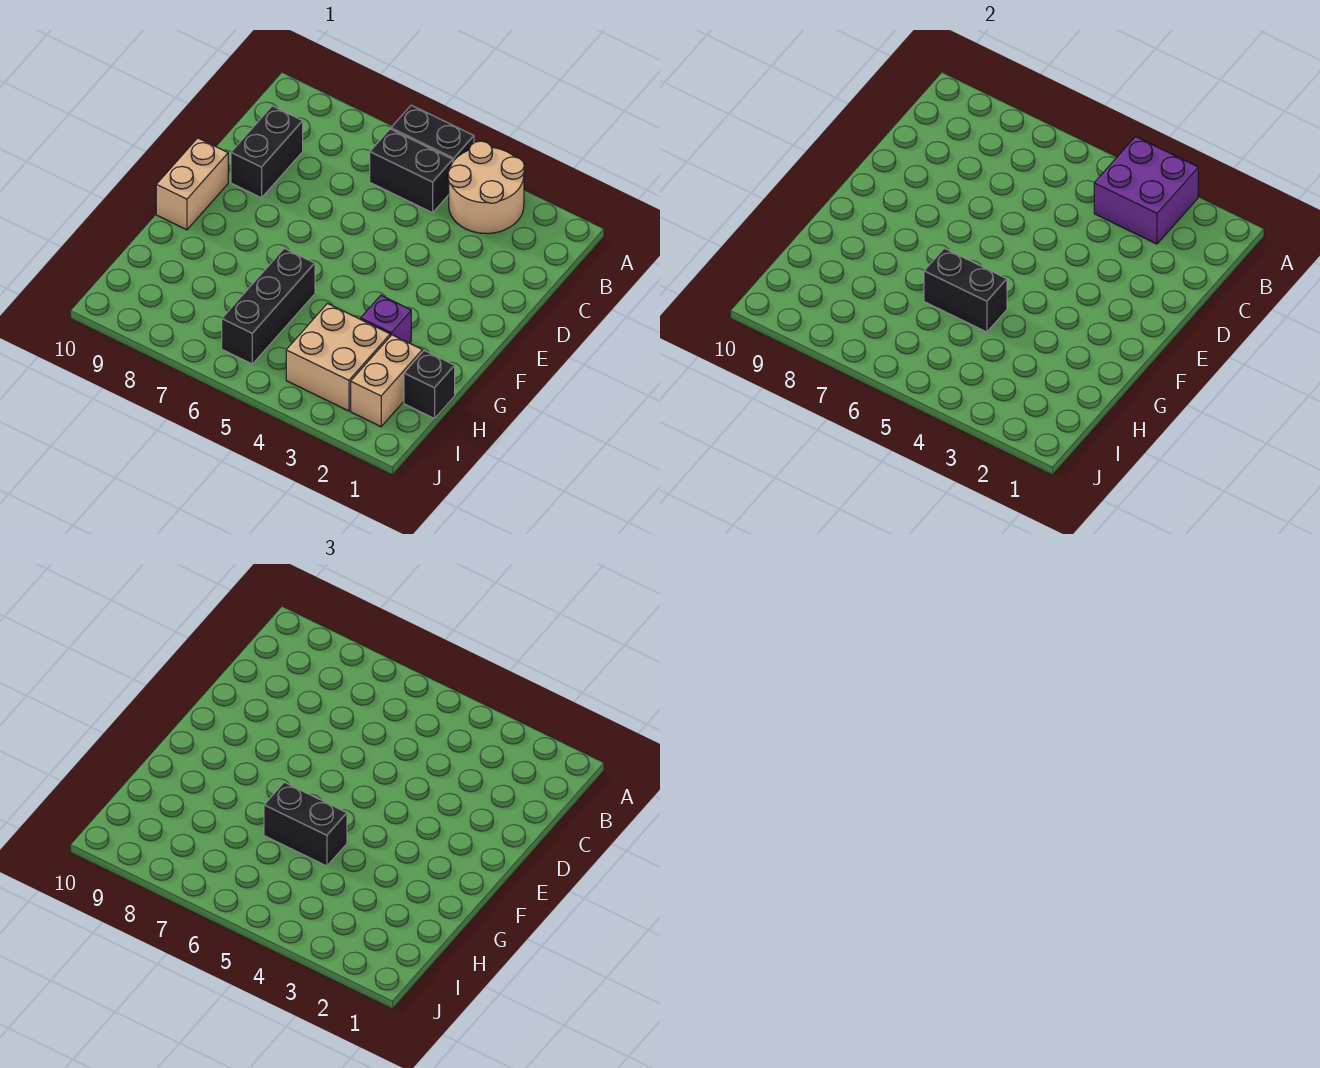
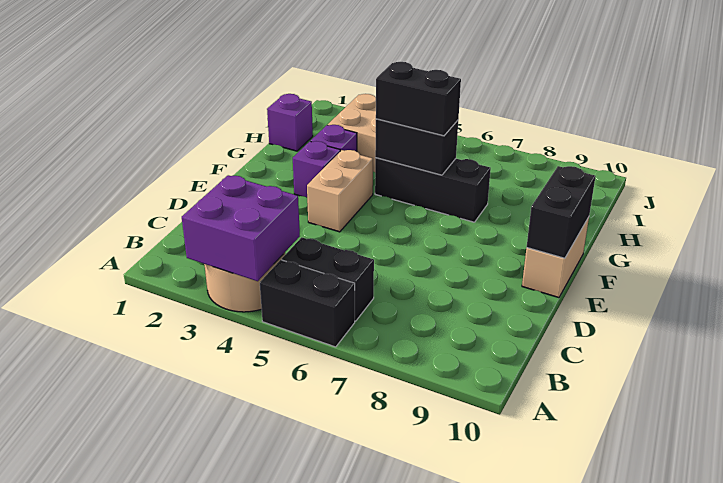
black brick C9:D9 level 1 -> black brick E10:F10 level 2
none -> purple brick F3 level 1
black brick G6:I6 level 1 -> black brick G5:G7 level 1
black brick H1 level 1 -> purple brick H1 level 1
tan brick H2:I2 level 1 -> tan brick E4:F4 level 1

